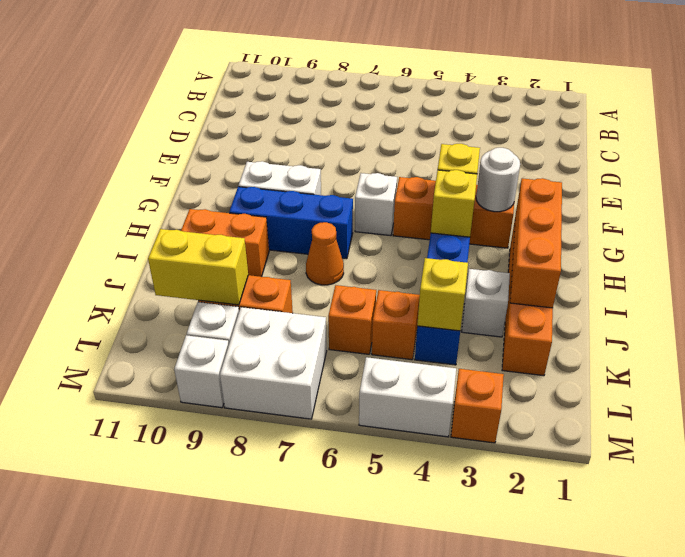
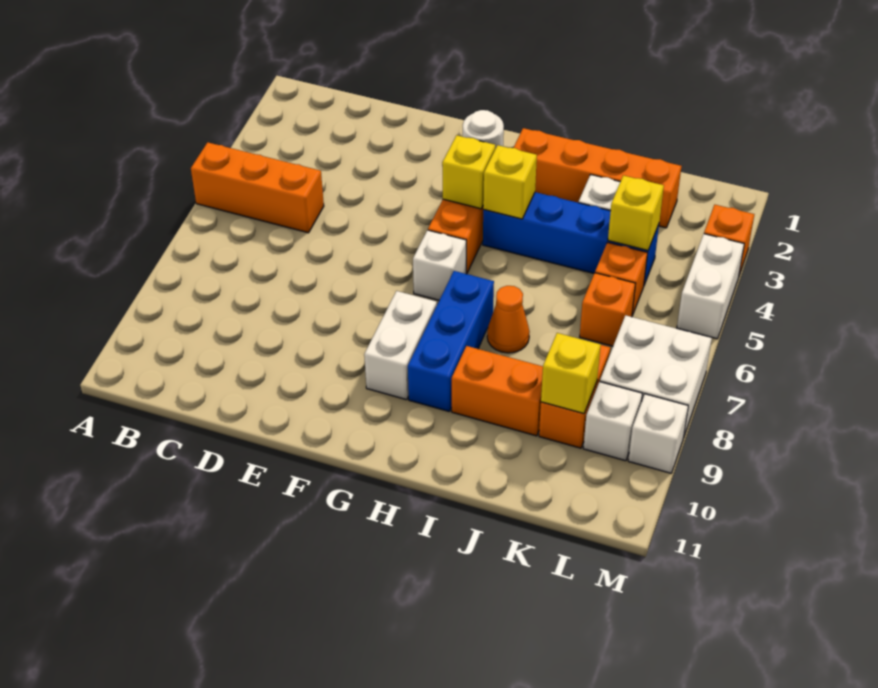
orange brick H2:J2 level 2 -> orange brick A5:C5 level 1
orange brick I9:I10 level 1 -> orange brick I9:J9 level 1
yellow brick K9:K10 level 2 -> yellow brick K9 level 2

